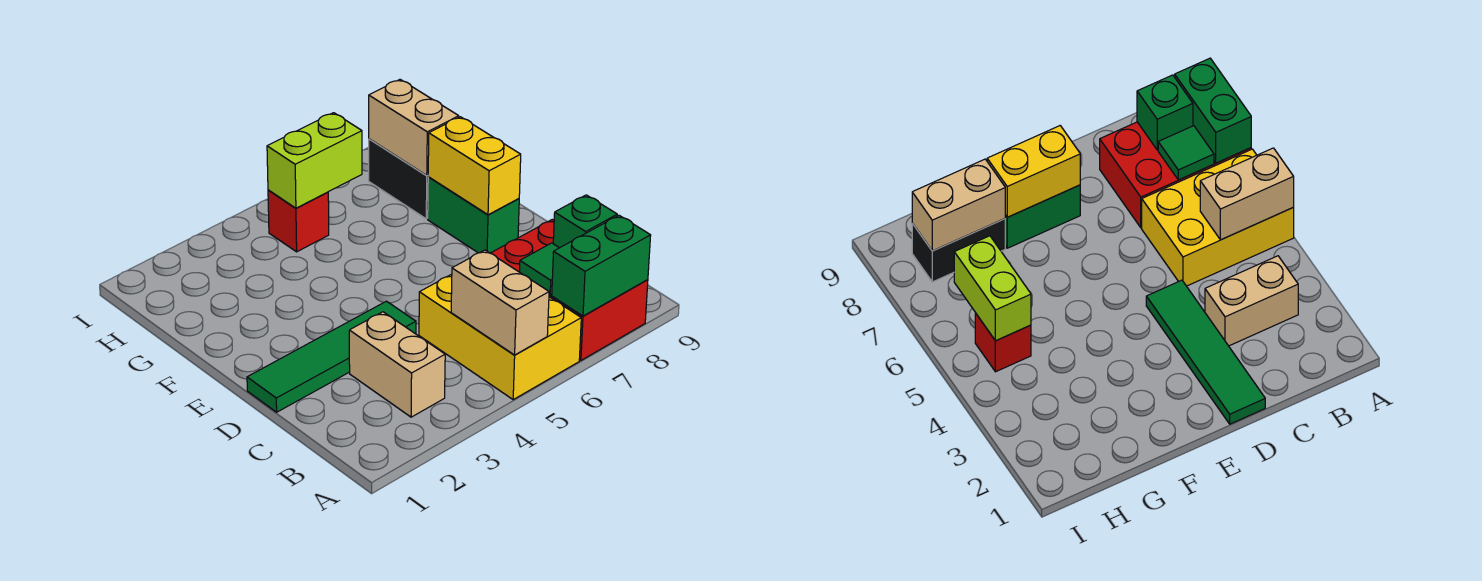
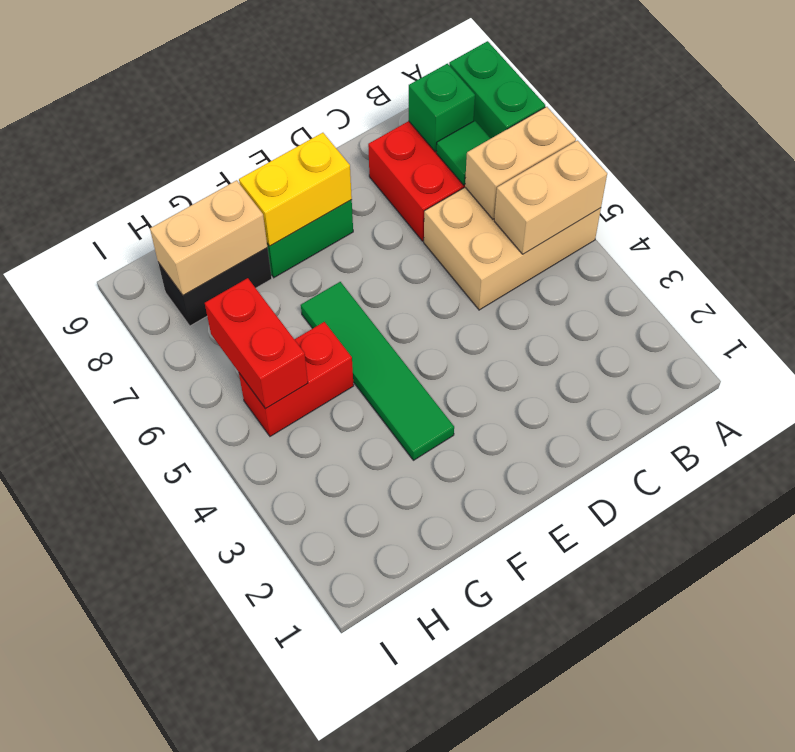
yellow brick A5:C6 level 1 -> tan brick A5:C6 level 1
tan brick B3:C3 level 1 -> tan brick A6:B6 level 2
green tile D1:D4 level 1 -> green tile F3:F6 level 1
red brick H5 level 1 -> red brick G5:H5 level 1
lime brick H5:H6 level 2 -> red brick H5:H6 level 2

